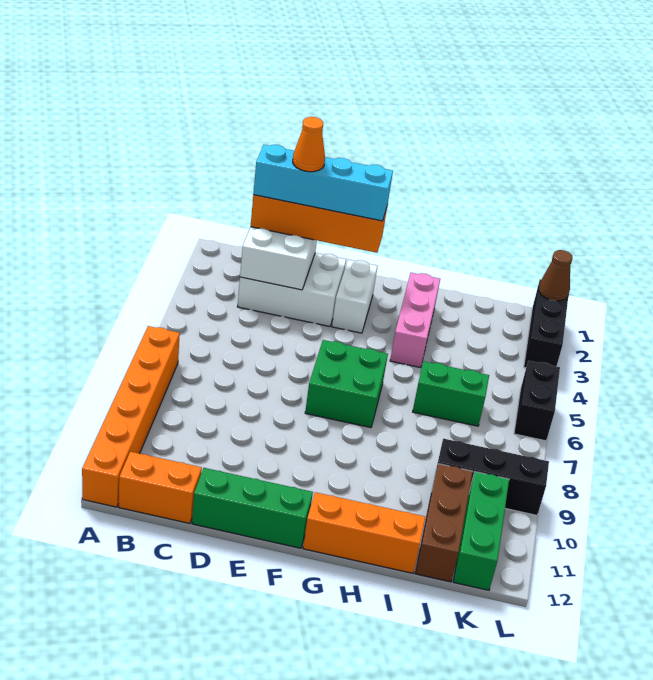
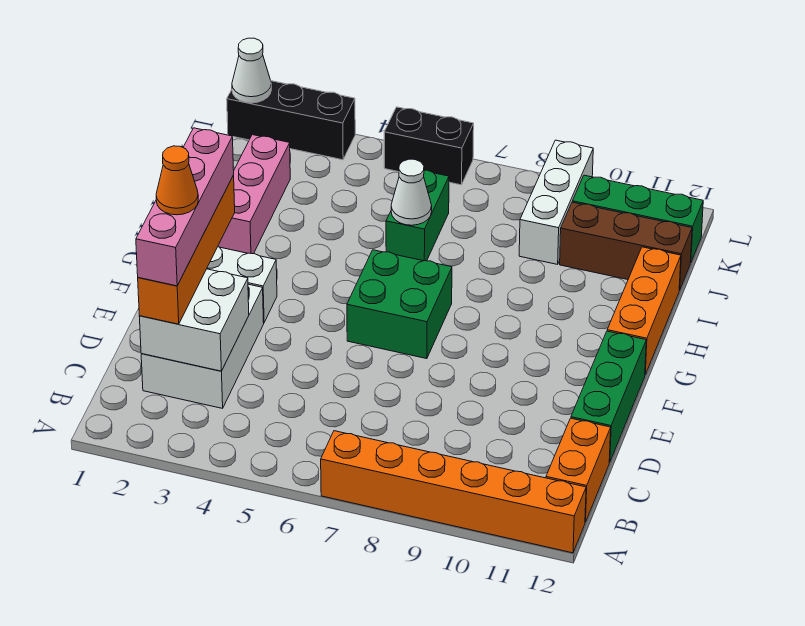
cyan brick C2:F2 level 4 -> pink brick C2:F2 level 4
pink brick H2:H4 level 1 -> pink brick H2:J2 level 1
none -> white cone I6 level 2
black brick J9:L9 level 1 -> white brick J9:L9 level 1
brown cone L1 level 2 -> white cone L1 level 2

